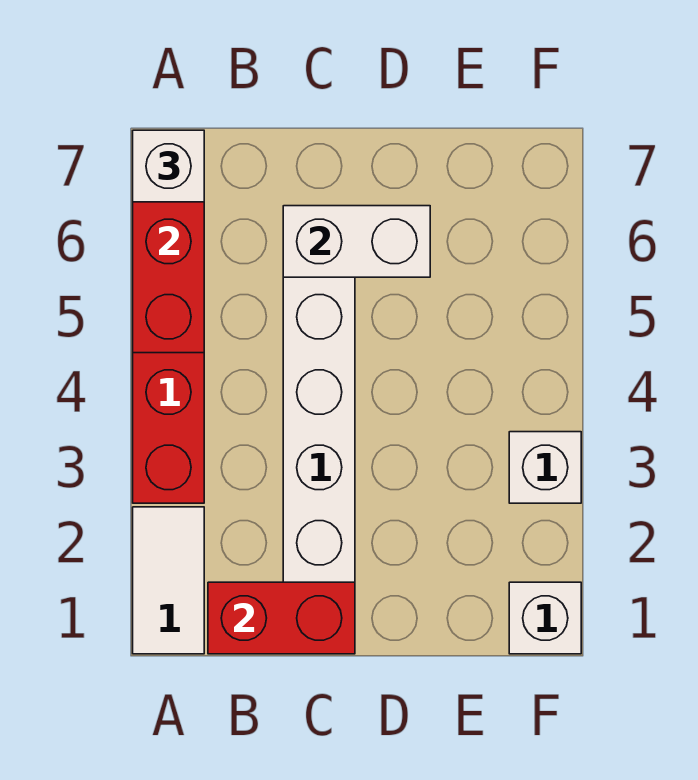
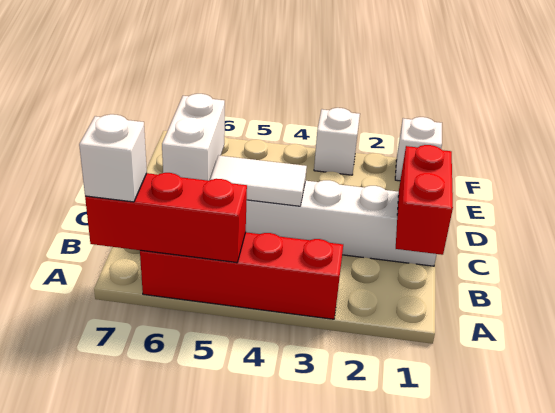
white tile A1:A2 level 1 -> white tile C4:C5 level 2

